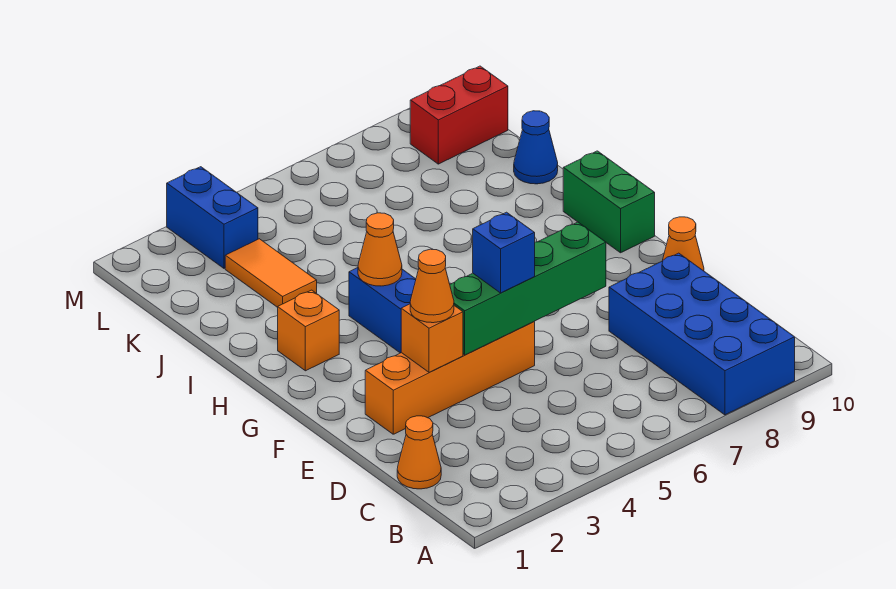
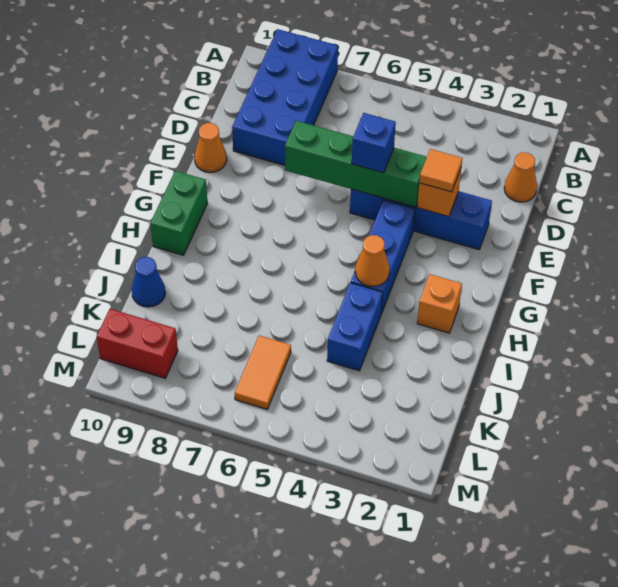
orange brick E2:E5 level 1 -> blue brick E2:E5 level 1
orange cone E3 level 3 -> orange tile E3 level 3
orange tile J3:K3 level 1 -> orange tile K6:L6 level 1
blue brick L3:M3 level 1 -> blue brick I4:J4 level 1

